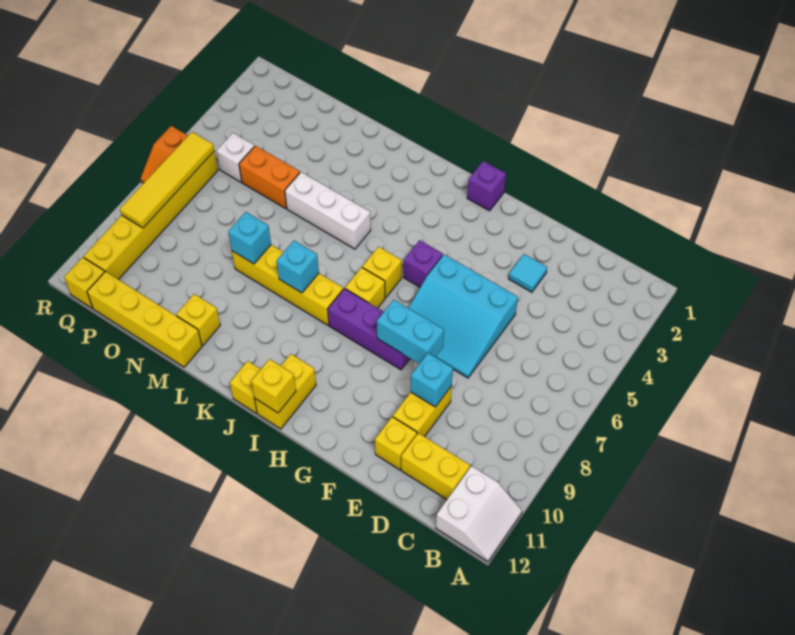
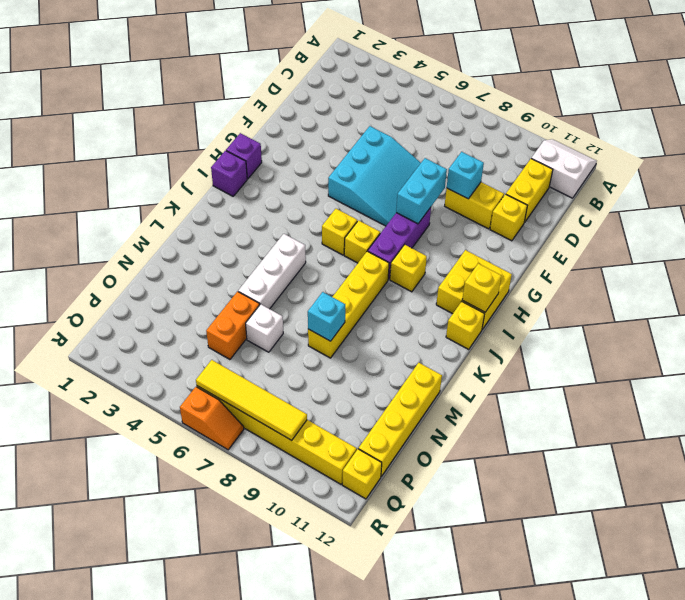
cyan tile E3 level 1 -> none
purple brick H5 level 1 -> purple brick I1 level 1
yellow brick I11:I12 level 1 -> yellow brick H11:I12 level 1
cyan brick K8 level 2 -> none
yellow brick M11 level 1 -> yellow brick I9 level 1
white brick P5 level 1 -> white brick N6 level 1

